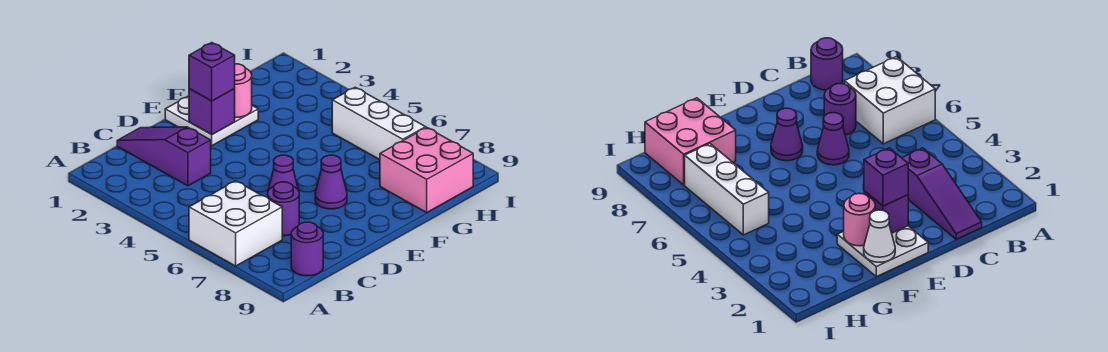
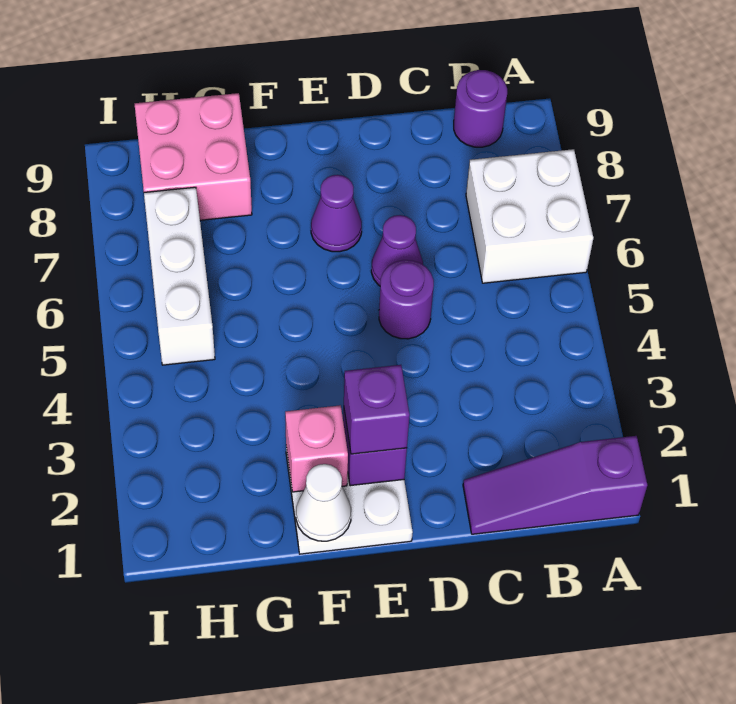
purple slope C1:C3 level 1 top 3 -> purple slope A1:C1 level 1 top A
purple round brick C7 level 1 -> purple round brick D5 level 1
pink round brick F2 level 2 -> pink brick F2 level 2

